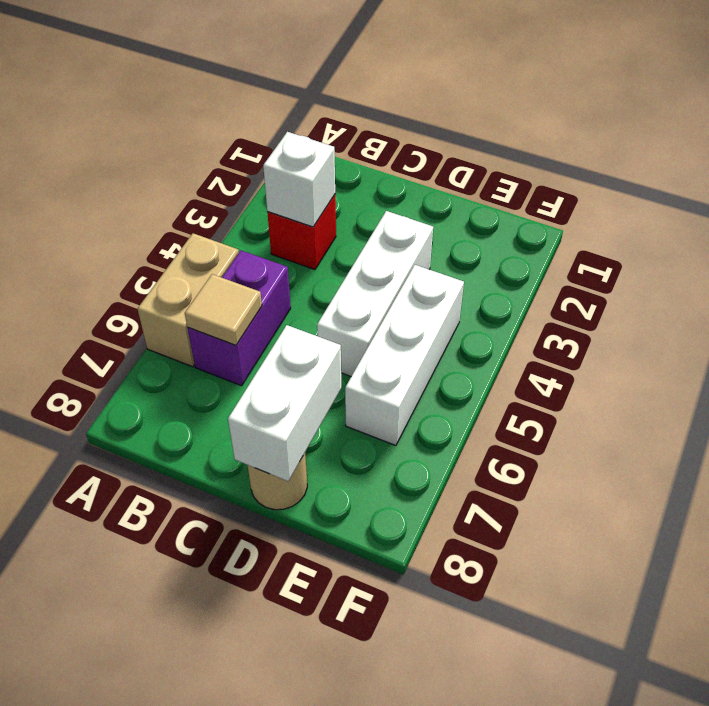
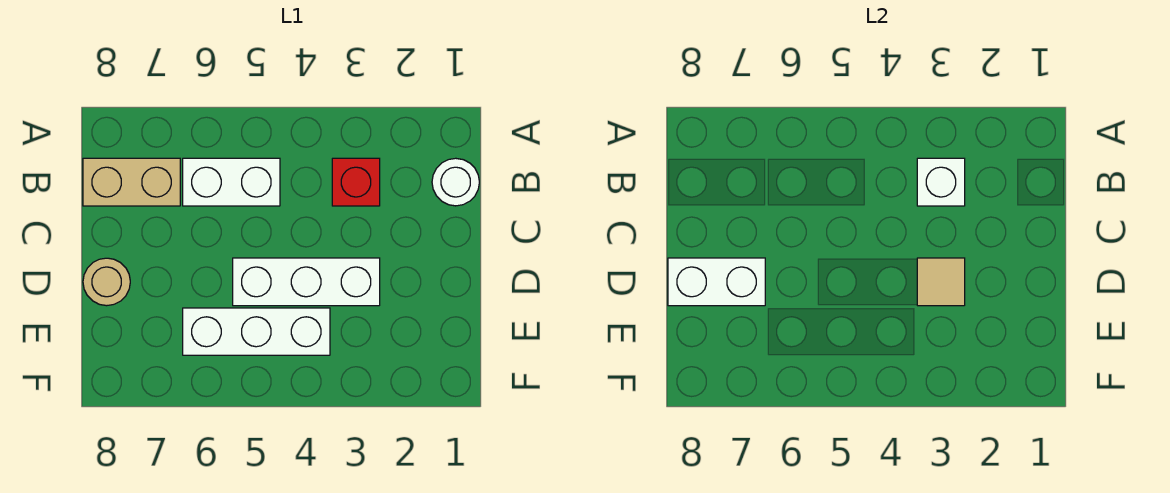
tan brick A5:A6 level 1 -> tan brick B7:B8 level 1
none -> white round brick B1 level 1
purple brick B5:B6 level 1 -> white brick B5:B6 level 1
tan tile B6 level 2 -> tan tile D3 level 2

